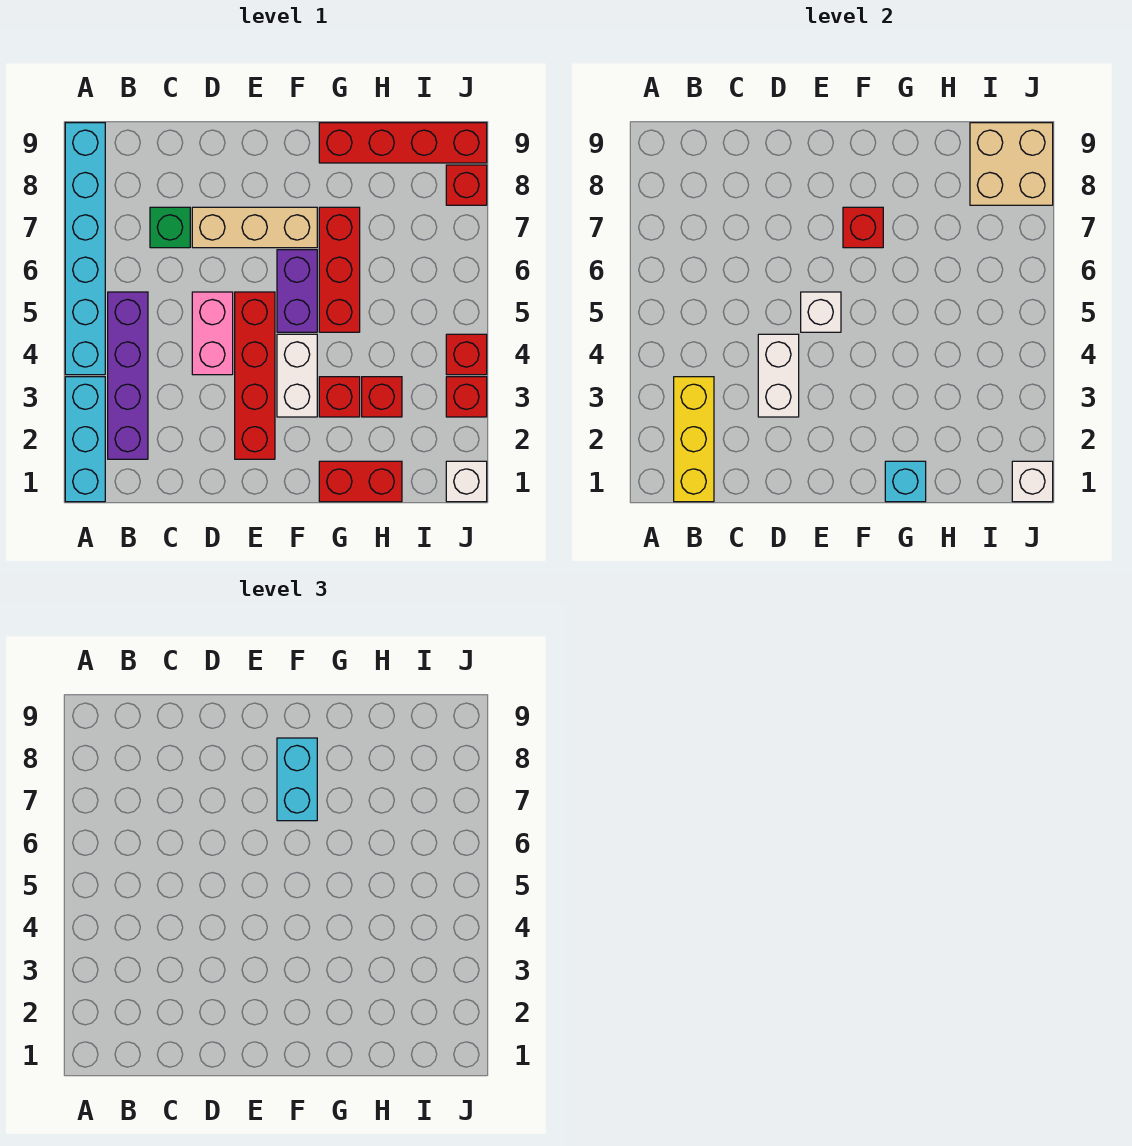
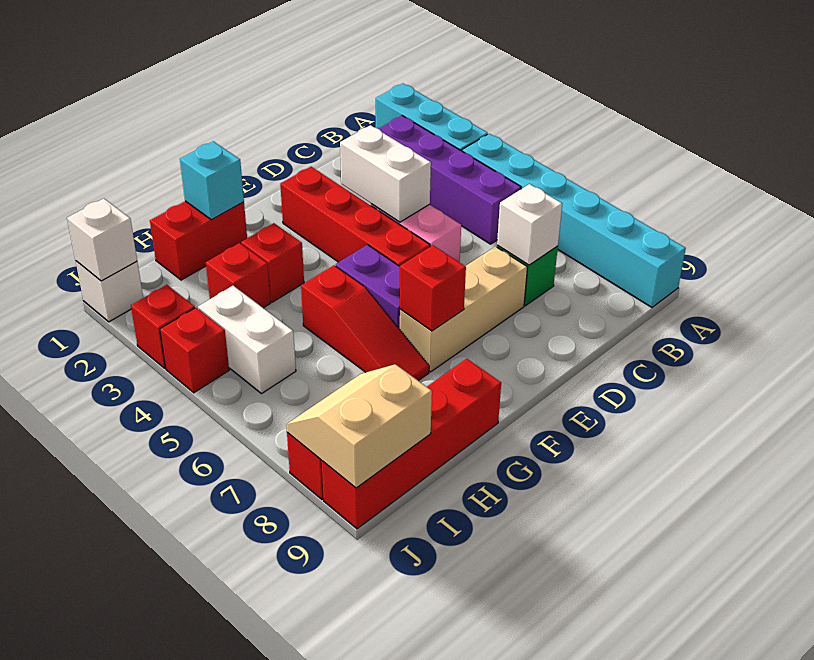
yellow brick B1:B3 level 2 -> none
white brick E5 level 2 -> white brick C7 level 2
white brick F3:F4 level 1 -> white brick I4:I5 level 1
cyan brick F7:F8 level 3 -> none
red brick G5:G7 level 1 -> red slope G5:G7 level 1 top 5
tan brick I8:J9 level 2 -> tan slope I8:J9 level 2 top 9

